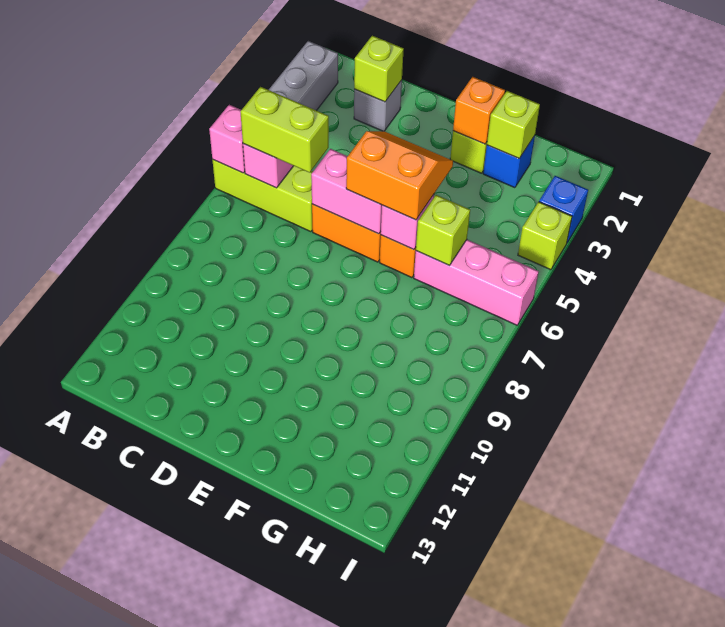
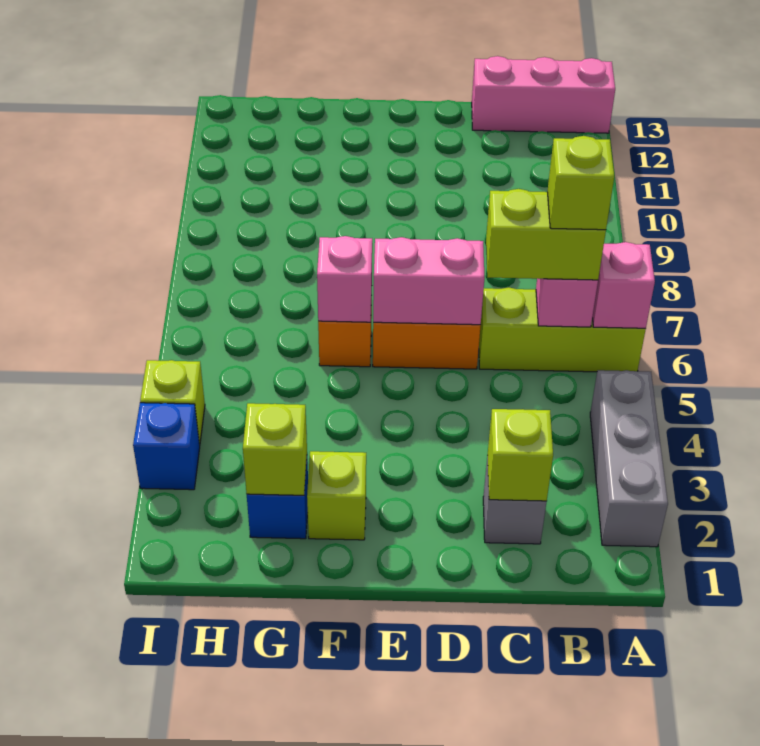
orange slope E5:F6 level 3 top 6 -> none
orange brick F2 level 2 -> none
pink brick G6:I6 level 1 -> pink brick A13:C13 level 1
lime brick G6 level 2 -> lime brick B6 level 4

